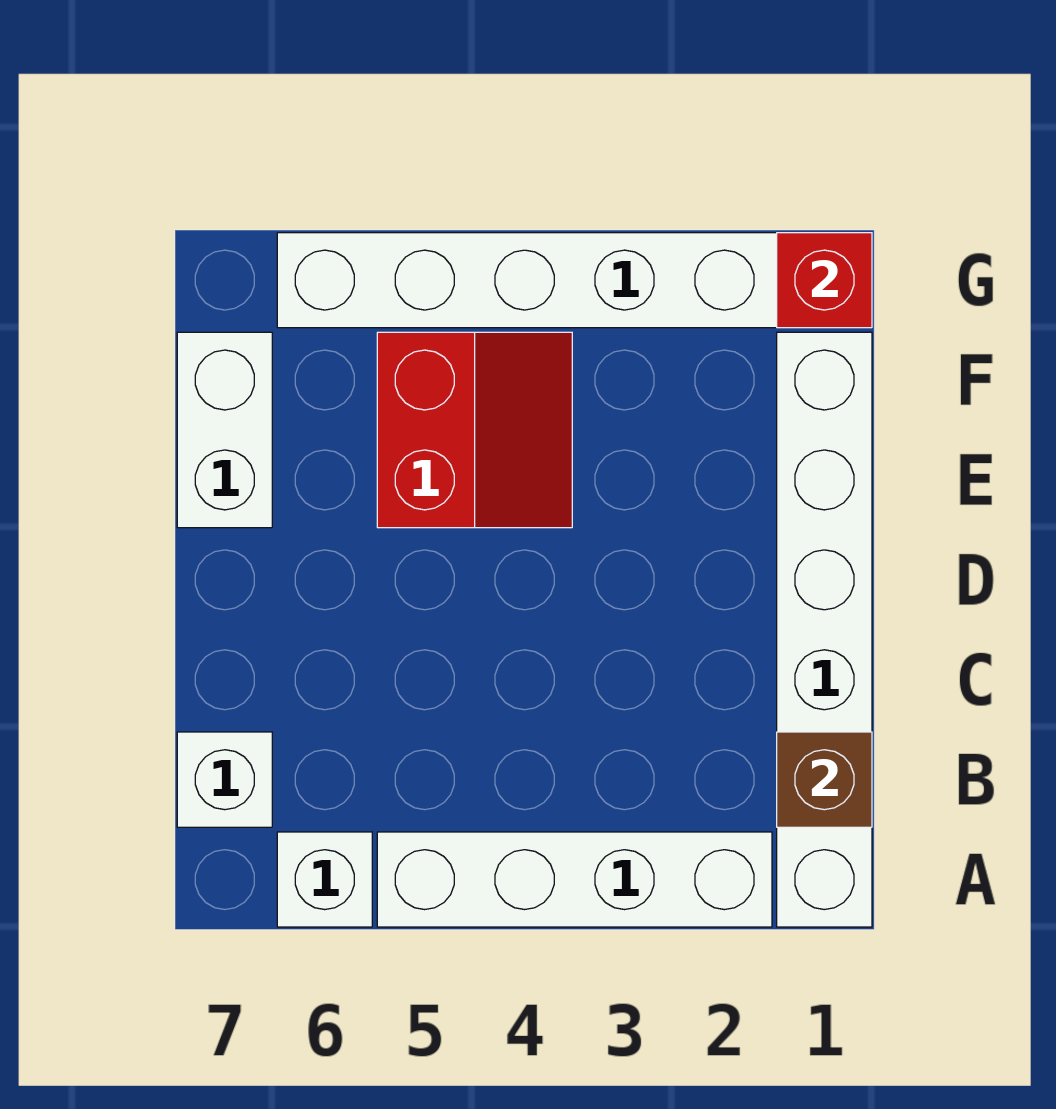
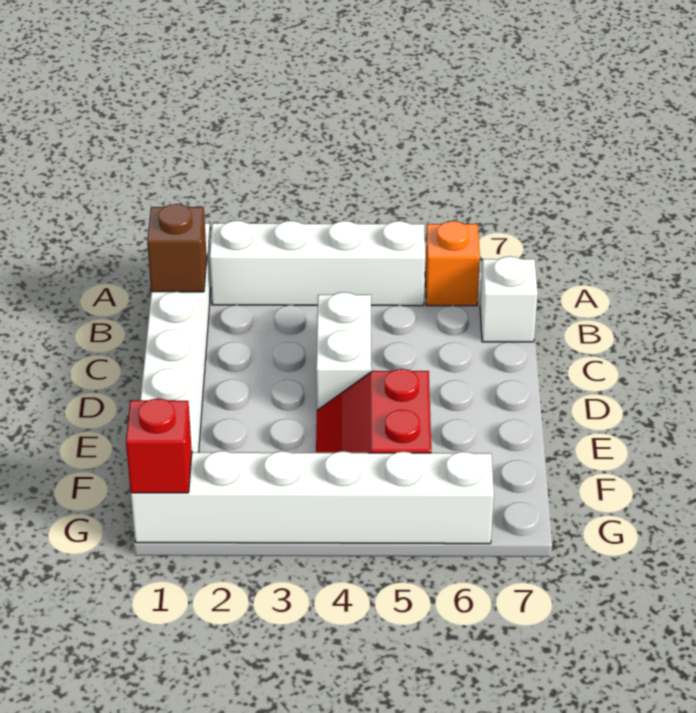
white brick A6 level 1 -> orange brick A6 level 1
white brick E7:F7 level 1 -> white brick C4:D4 level 1

